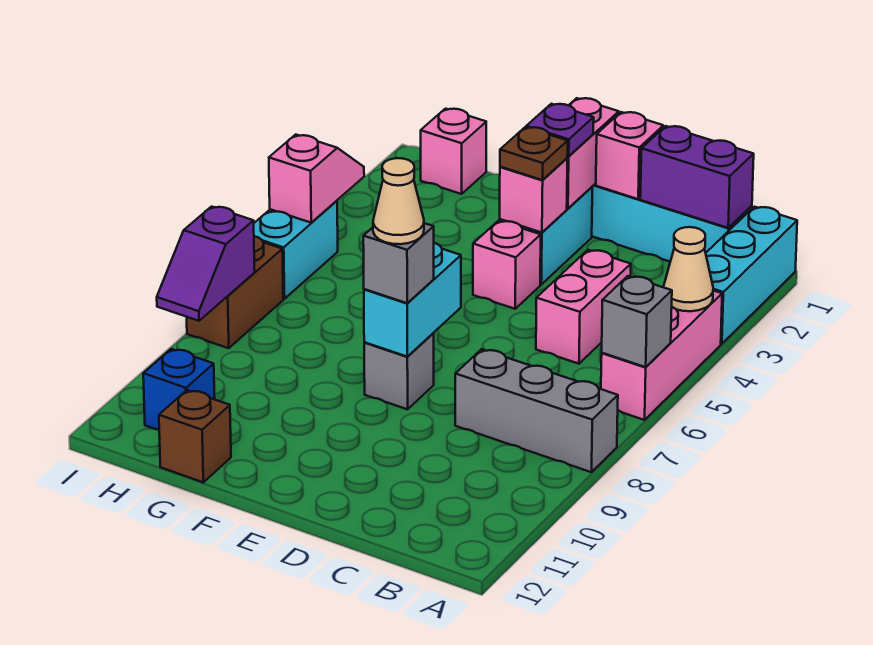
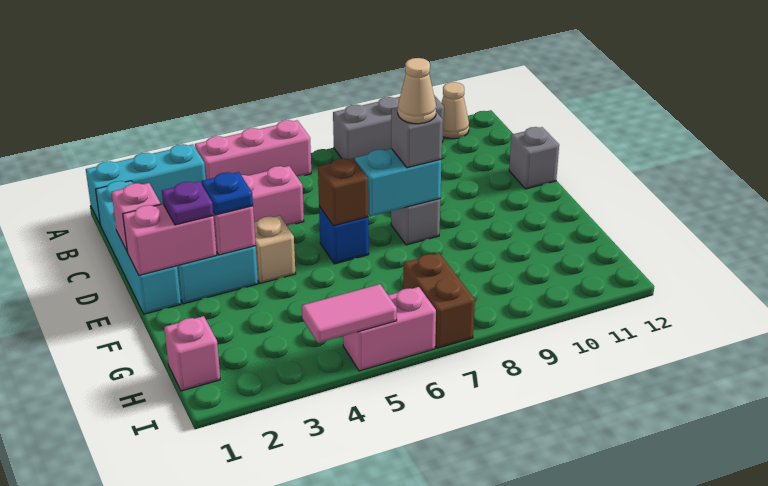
tan cone A4 level 2 -> tan cone A11 level 1
grey brick A6 level 2 -> grey brick D12 level 1
grey brick A8:C8 level 1 -> grey brick A8:A10 level 1
purple brick B1:C1 level 2 -> none
brown plate E3 level 3 -> blue plate E3 level 3
pink brick E4 level 1 -> tan brick E4 level 1
brown brick G12 level 1 -> brown brick E6 level 2
blue brick H11 level 1 -> blue brick E6 level 1
pink slope I4:I5 level 2 top 5 -> pink tile I4:I5 level 2
cyan brick I5:I6 level 1 -> pink brick I5:I6 level 1
brown brick I7:I8 level 1 -> brown brick H7:I7 level 1
purple slope I8:I9 level 2 top 8 -> none

